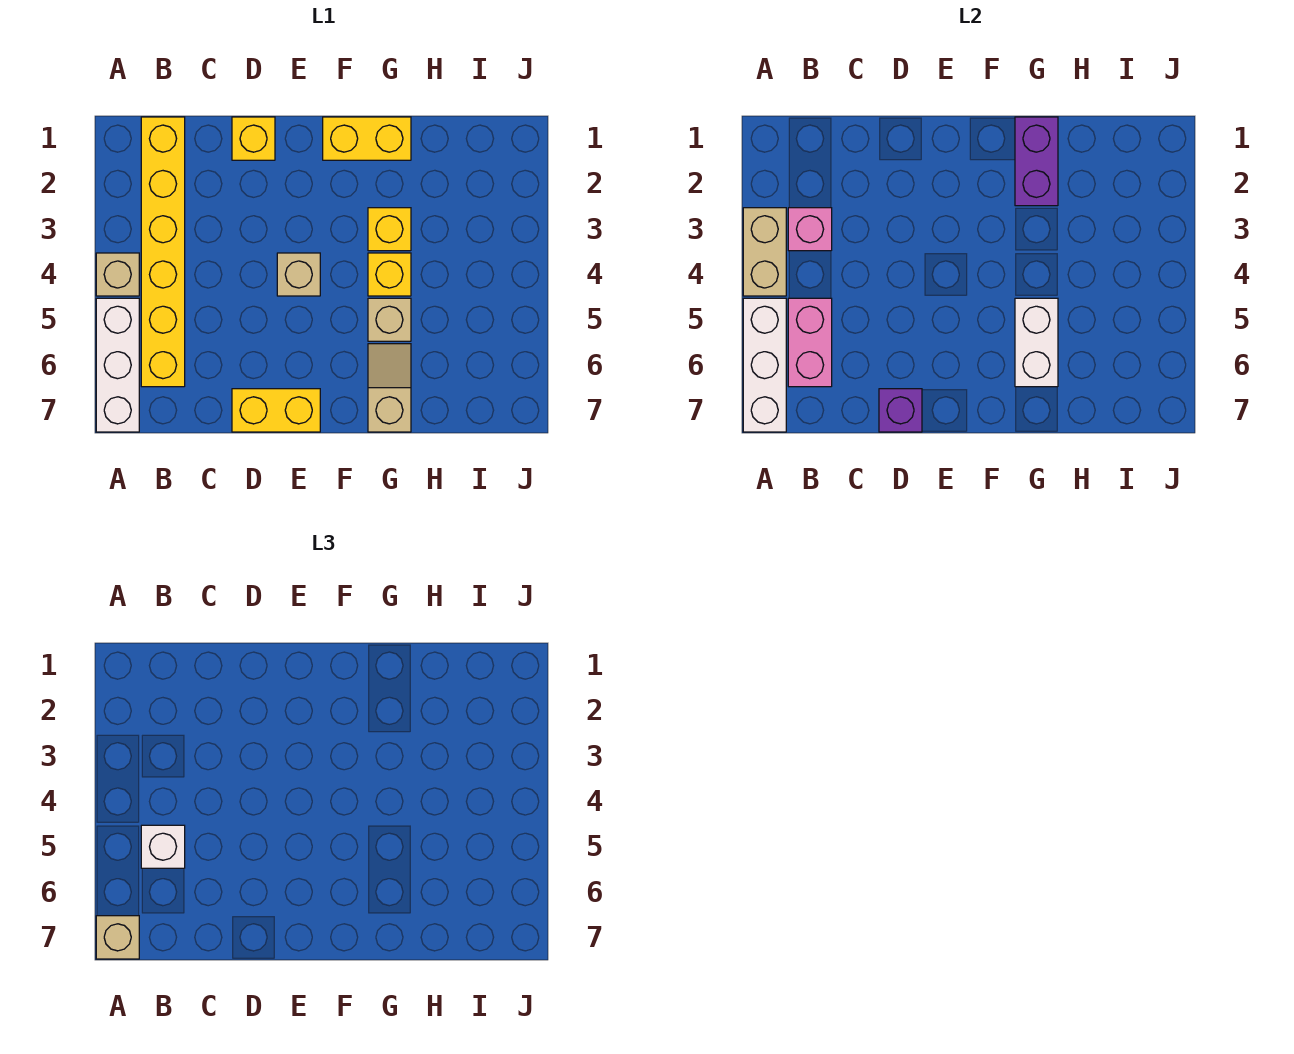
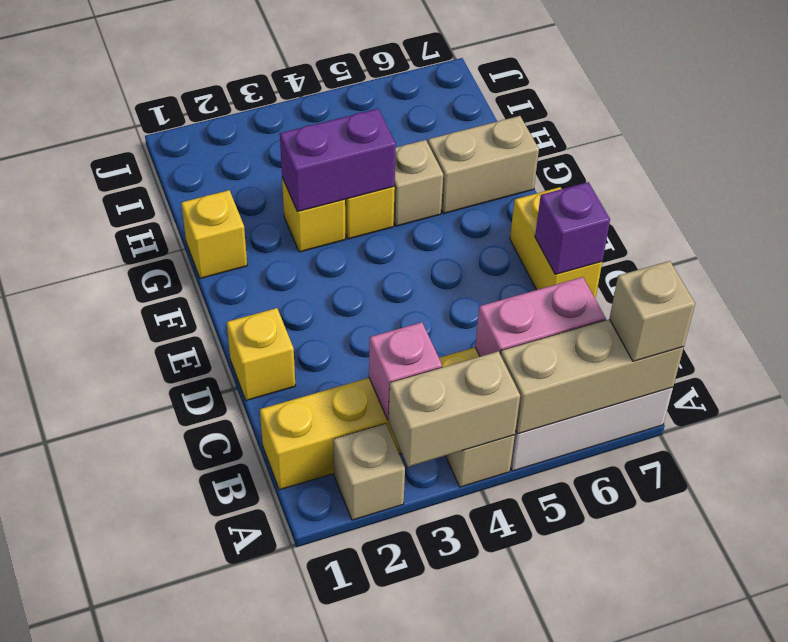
white brick A5:A7 level 2 -> tan brick A5:A7 level 2
white brick B5 level 3 -> none
tan brick E4 level 1 -> tan brick A2 level 1
yellow brick F1:G1 level 1 -> yellow brick G1 level 1
purple brick G1:G2 level 2 -> purple brick G3:G4 level 2
white brick G5:G6 level 2 -> none
tan slope G6:G7 level 1 top 7 -> tan brick G6:G7 level 1

